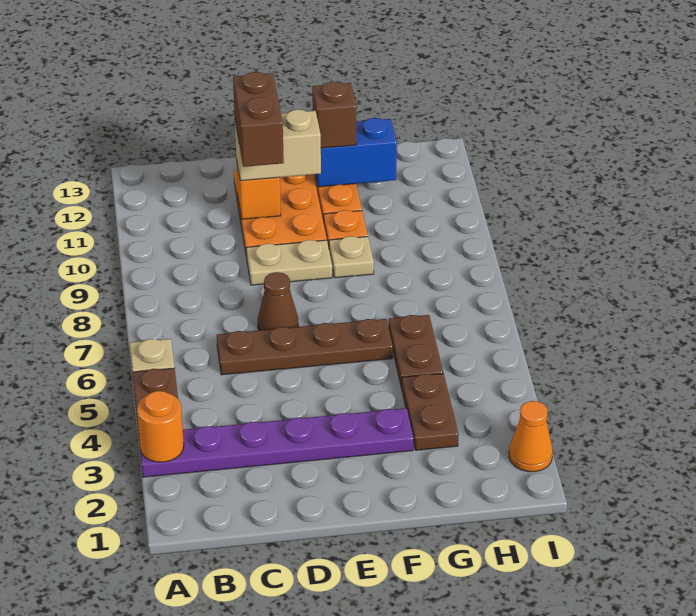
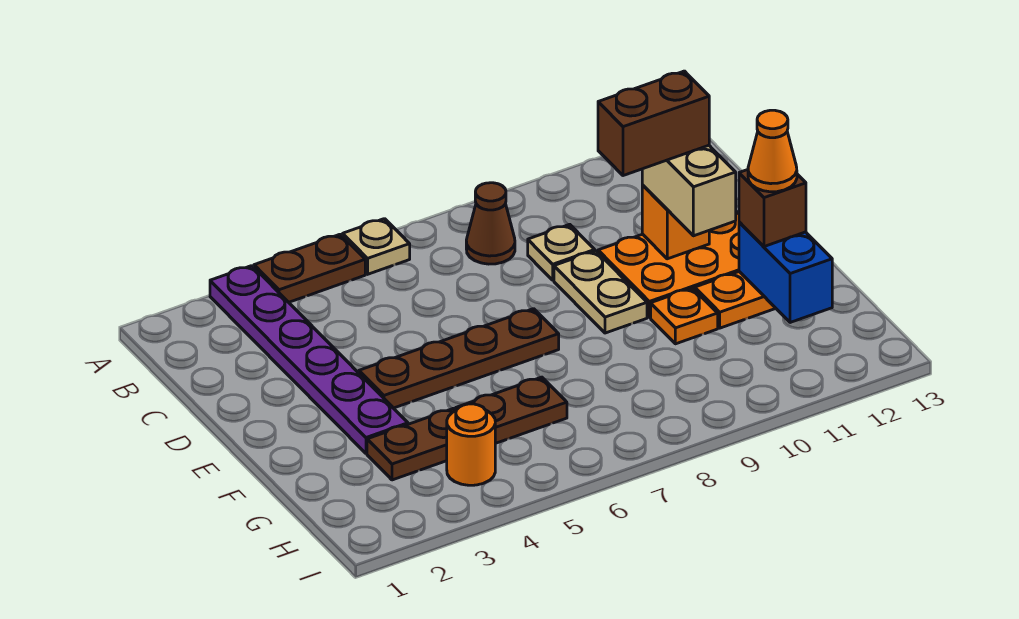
orange round brick A3 level 2 -> orange round brick H4 level 1
brown plate C6:F6 level 1 -> brown plate E4:E7 level 1
brown cone D7 level 1 -> brown cone B8 level 1
tan plate F9 level 1 -> tan plate C9 level 1
orange cone I2 level 1 -> orange cone F12 level 4

